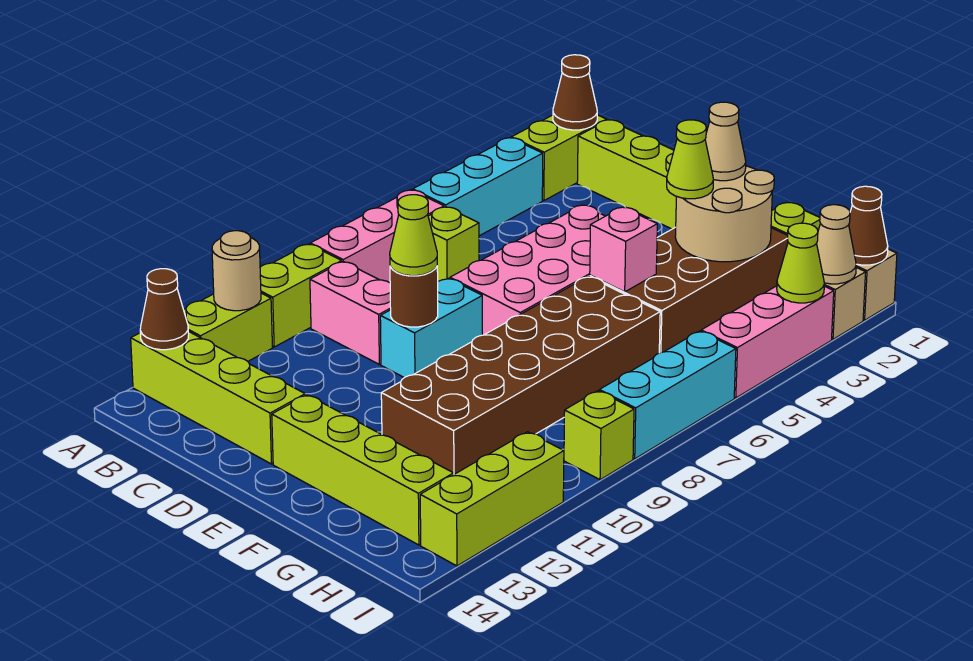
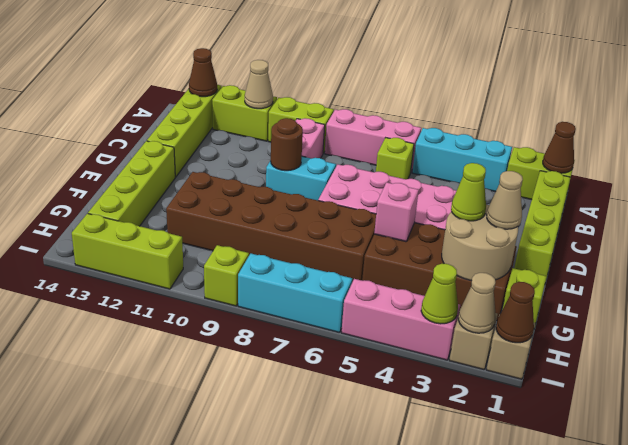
tan round brick A11 level 2 -> tan cone A11 level 2
lime cone D9 level 3 -> none

